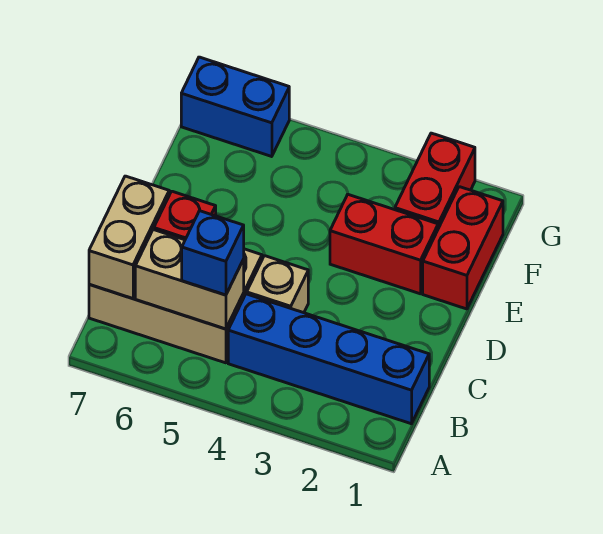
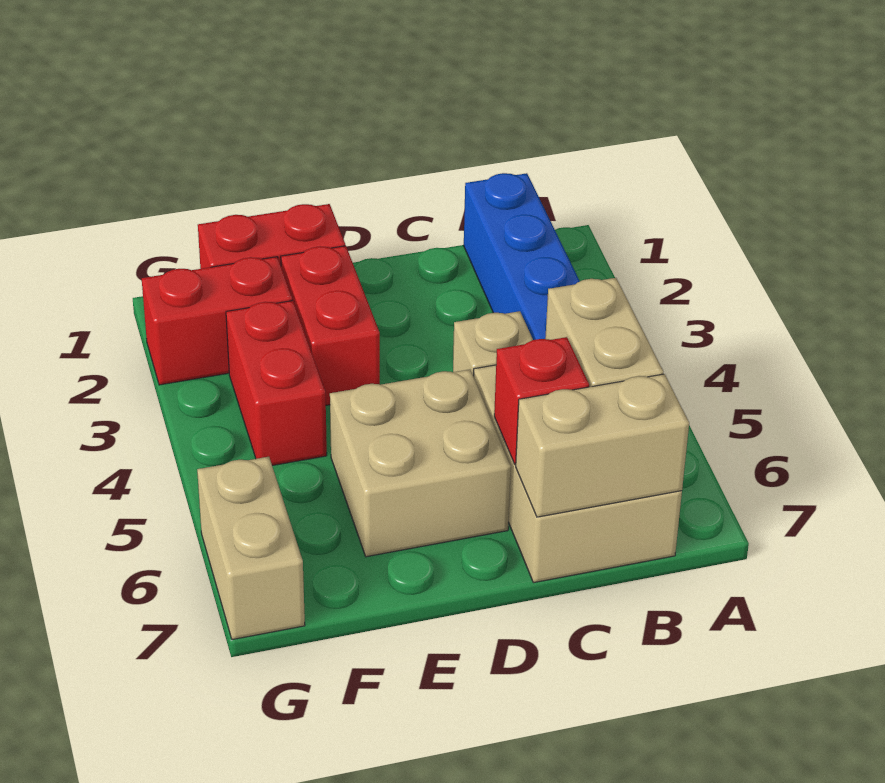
blue brick B5 level 3 -> none
none -> tan brick D5:E6 level 1
none -> red brick F3:F4 level 1
blue brick G6:G7 level 1 -> tan brick G6:G7 level 1

